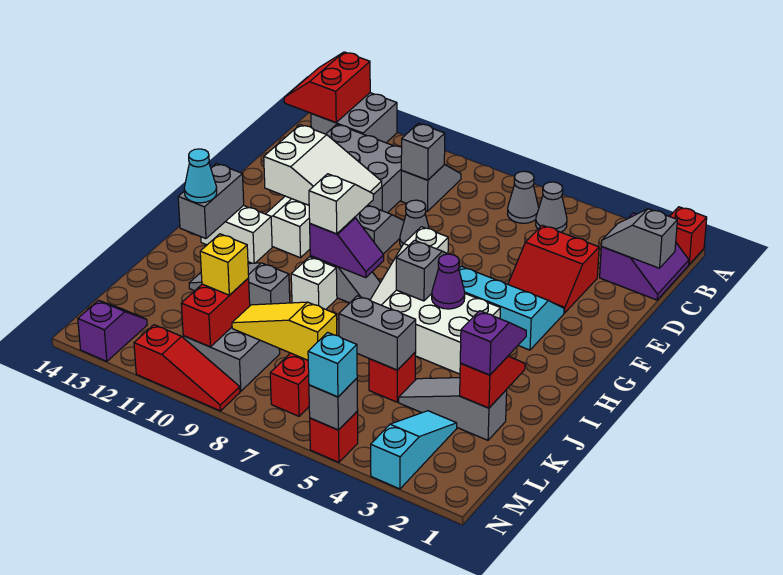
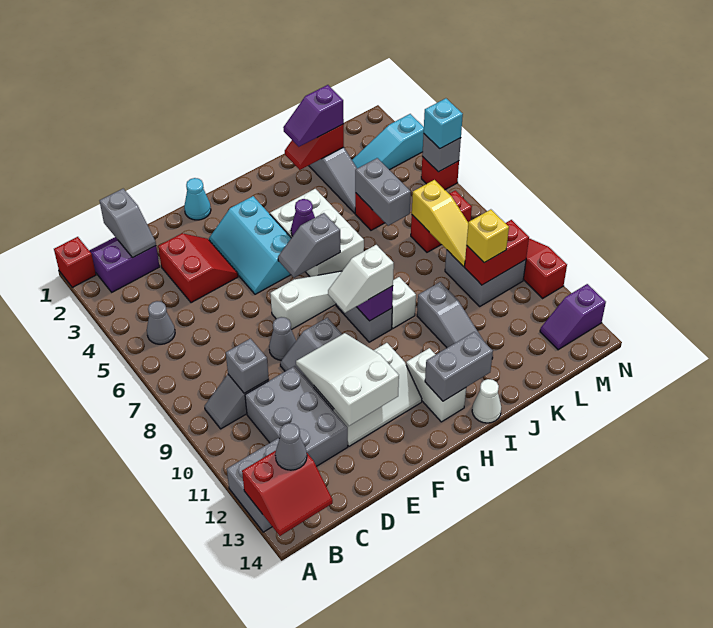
grey cone B6 level 1 -> grey cone B13 level 3
cyan cone I13 level 3 -> cyan cone F1 level 1
none -> white cone I14 level 1

